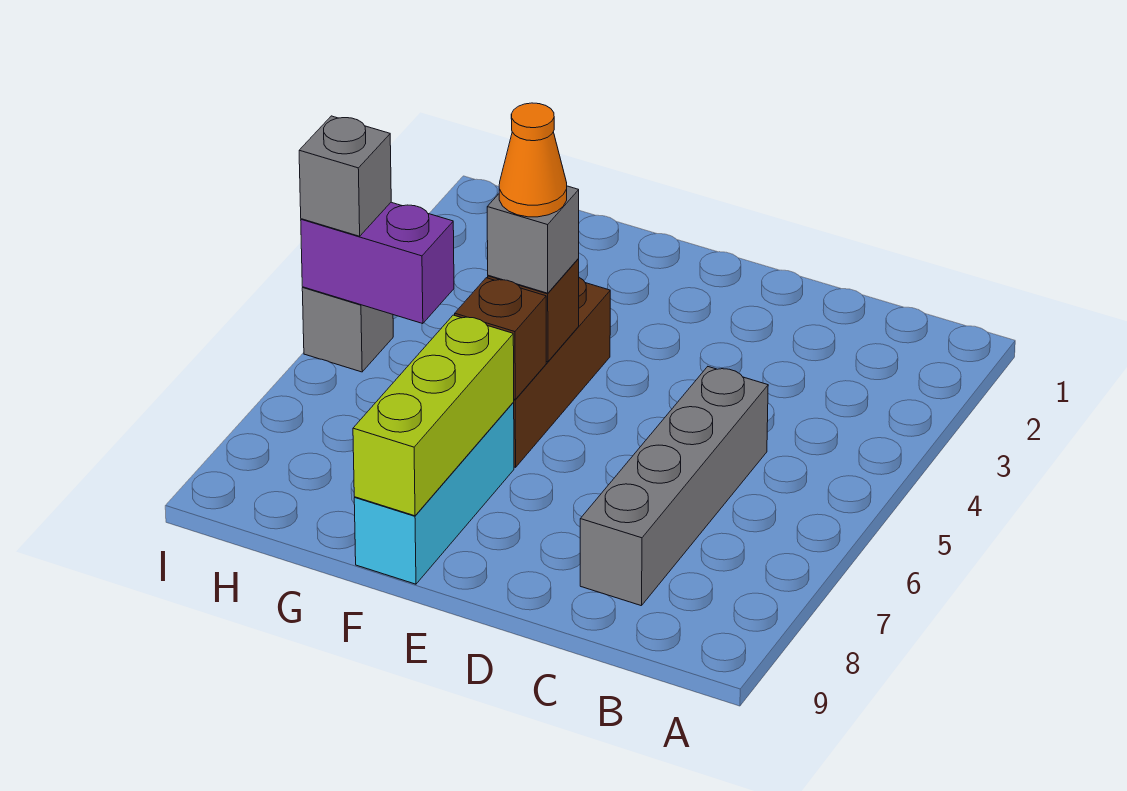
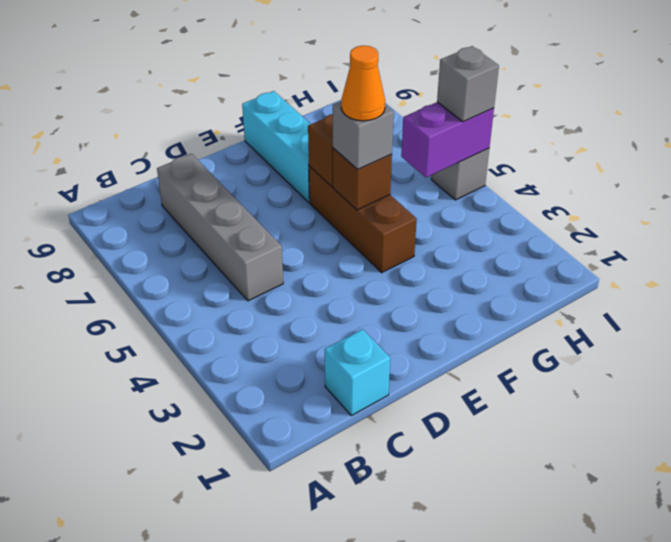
none -> cyan brick C1 level 1
lime brick F7:F9 level 2 -> none

